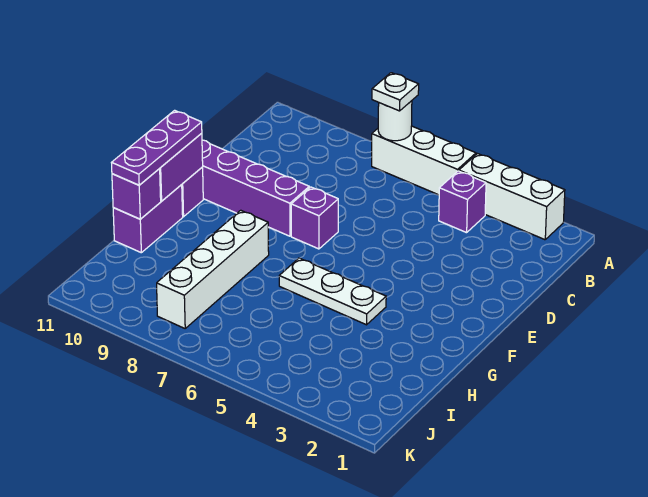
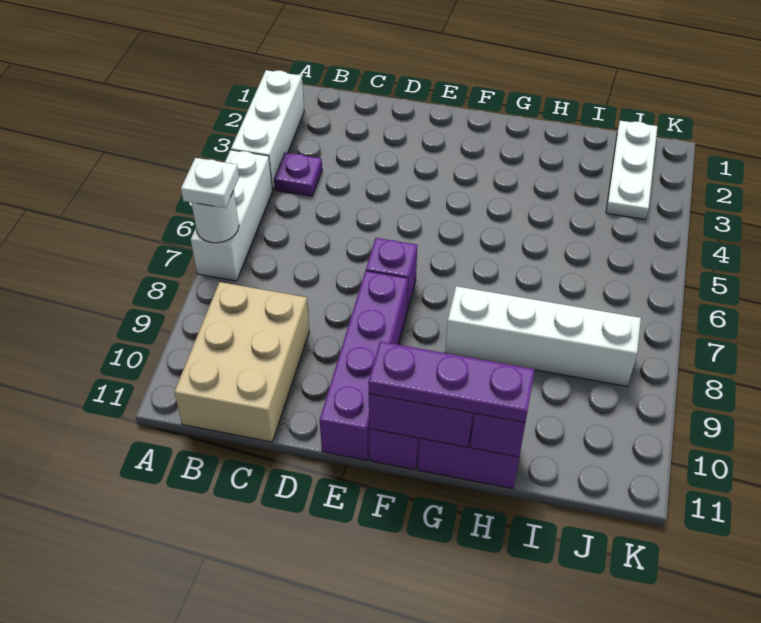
purple brick B4 level 1 -> purple plate B4 level 1
none -> tan brick B9:C11 level 1
white plate G4:G6 level 1 -> white plate J1:J3 level 1

